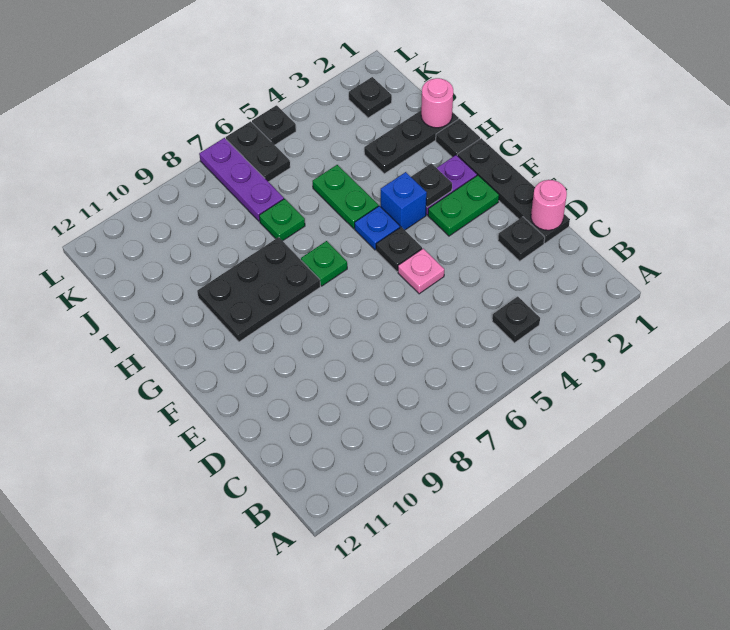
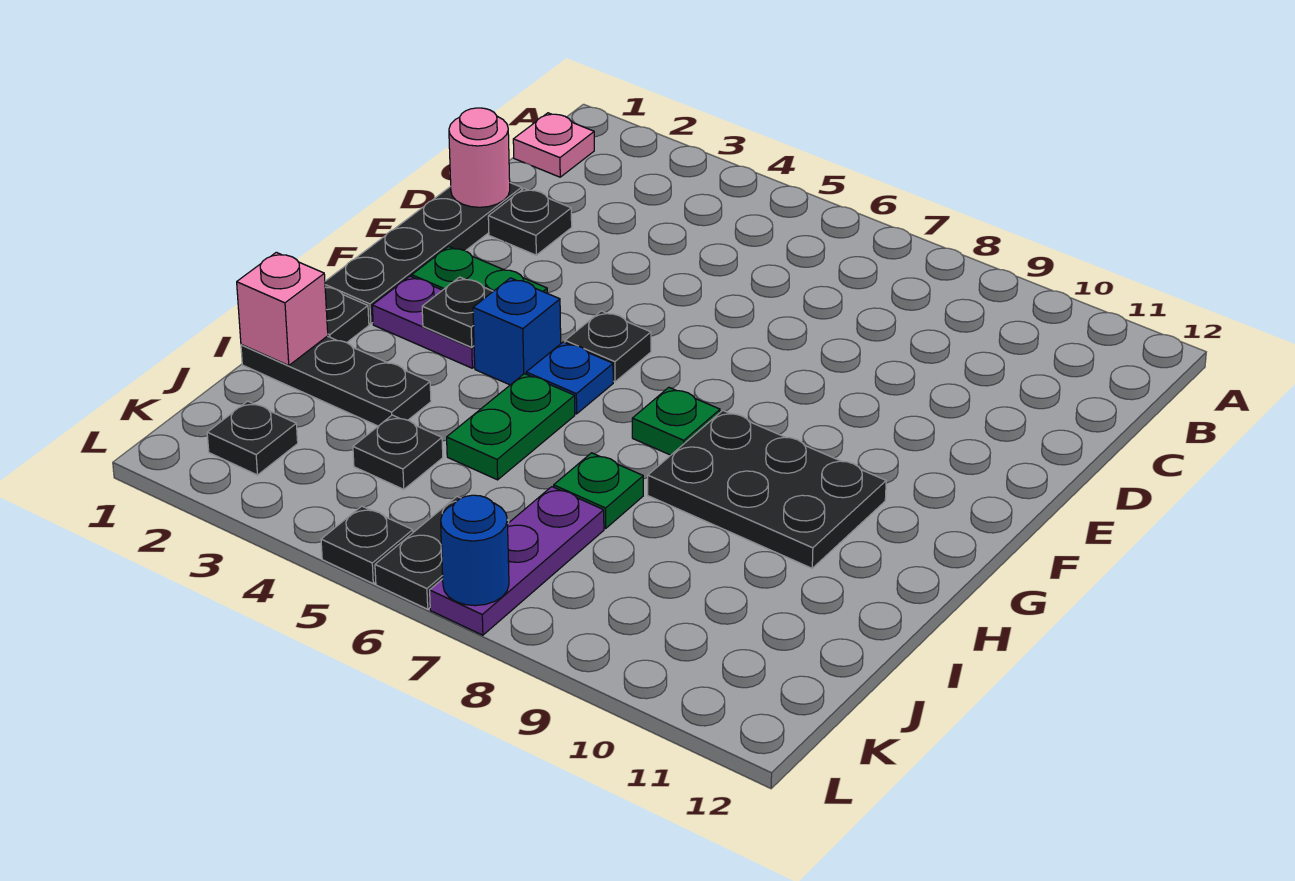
black plate B4 level 1 -> black plate J4 level 1
pink plate E5 level 1 -> pink plate B1 level 1
pink round brick I1 level 2 -> pink brick I1 level 2
none -> blue round brick L7 level 2

